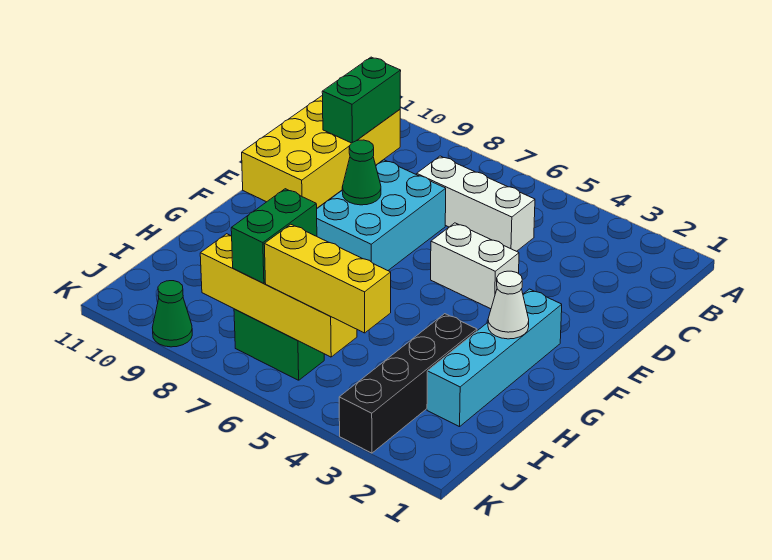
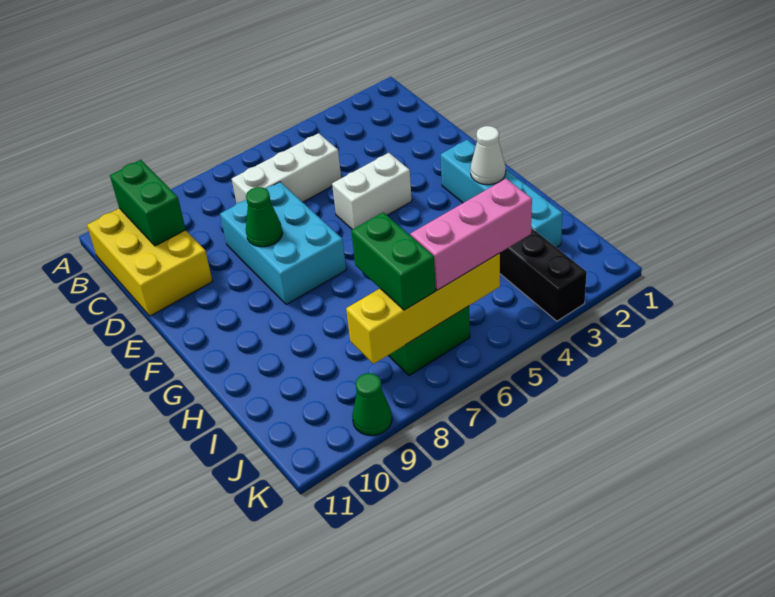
yellow brick B10:E11 level 1 -> yellow brick B10:D11 level 1
yellow brick J4:J6 level 3 -> pink brick J4:J6 level 3

